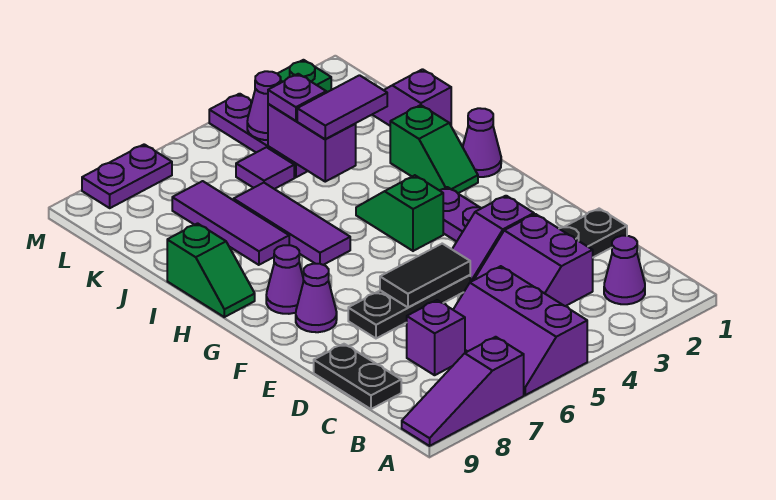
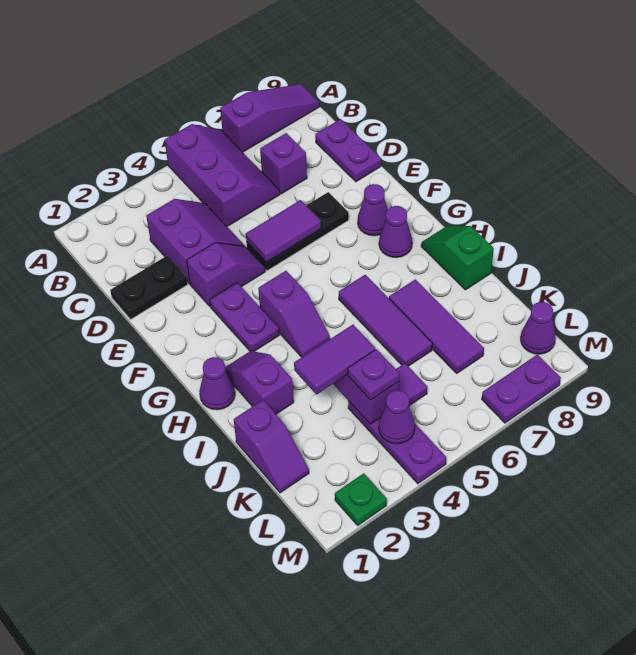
purple cone B2 level 1 -> purple cone L9 level 1
black plate C9:D9 level 1 -> purple plate C9:D9 level 1
black tile E5:E6 level 2 -> purple tile E5:E6 level 2
green slope G4:H4 level 1 top G -> purple slope G4:H4 level 1 top G
green slope H2:I2 level 1 top I -> purple slope H2:I2 level 1 top I

